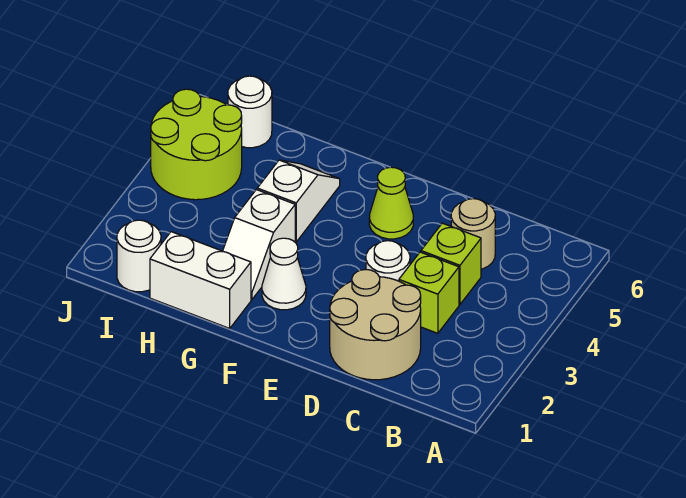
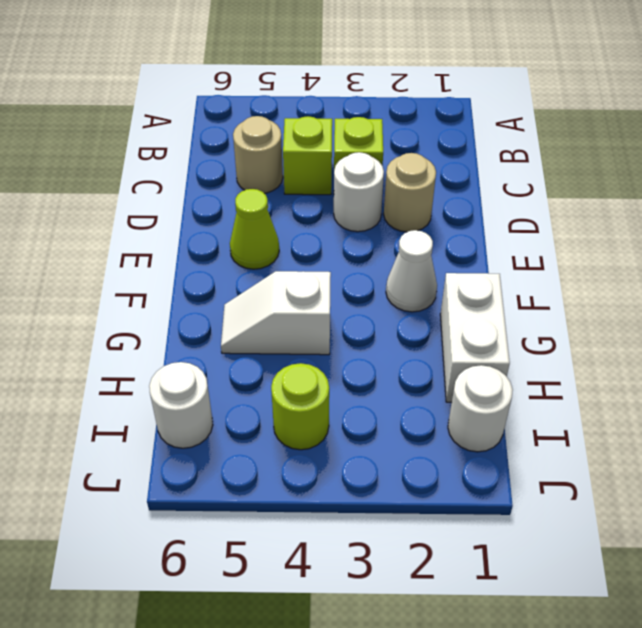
tan round brick C1:D2 level 1 -> tan round brick D2 level 1
white slope G2:G3 level 1 top 3 -> none
lime round brick I4:J5 level 1 -> lime round brick I4 level 1

